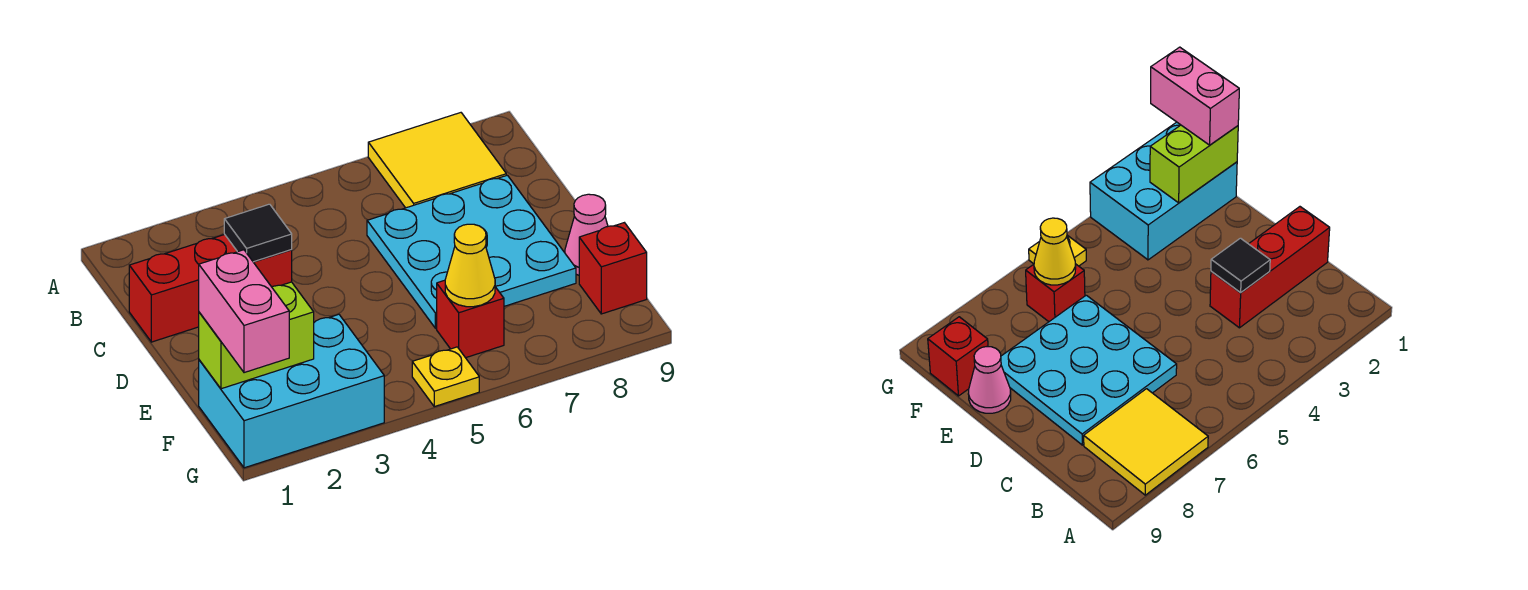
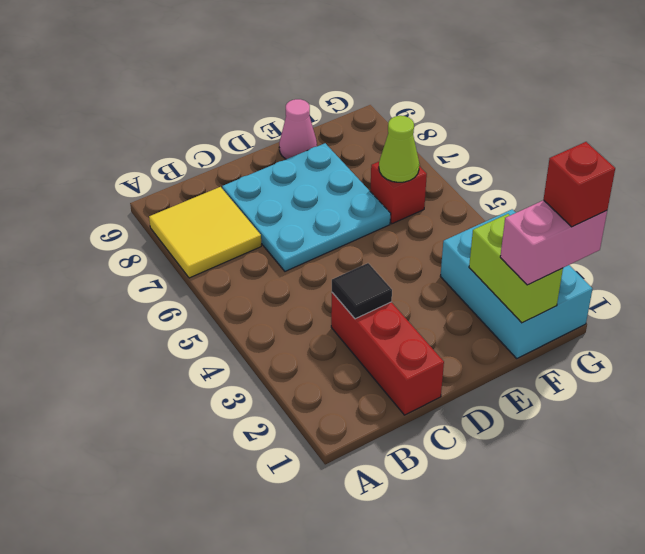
yellow cone F6 level 2 -> lime cone F6 level 2
red brick F9 level 1 -> red brick G1 level 4
yellow plate G5 level 1 -> none

